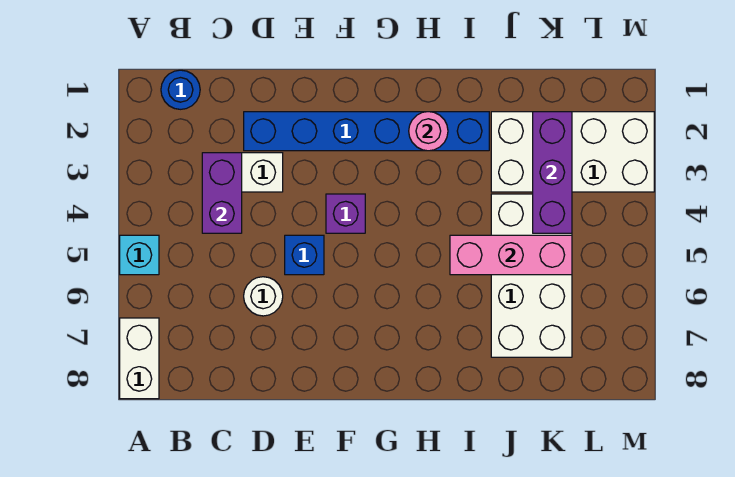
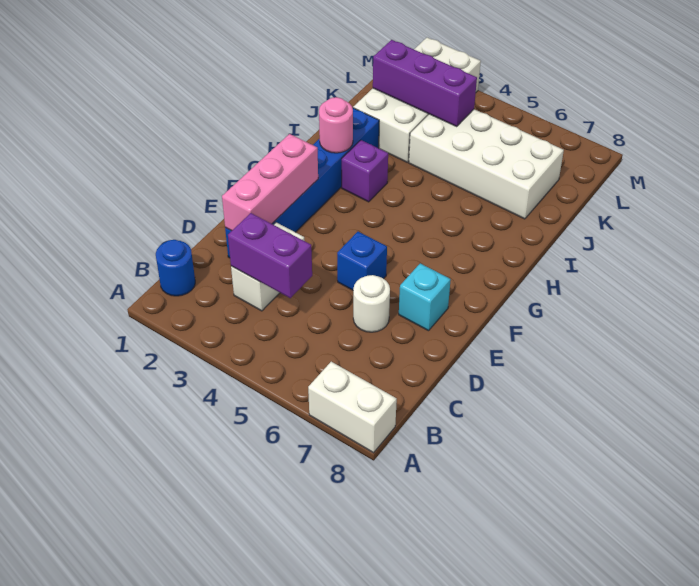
cyan brick A5 level 1 -> cyan brick E7 level 1
purple brick F4 level 1 -> purple brick H3 level 1
pink brick I5:K5 level 2 -> pink brick D2:F2 level 2

